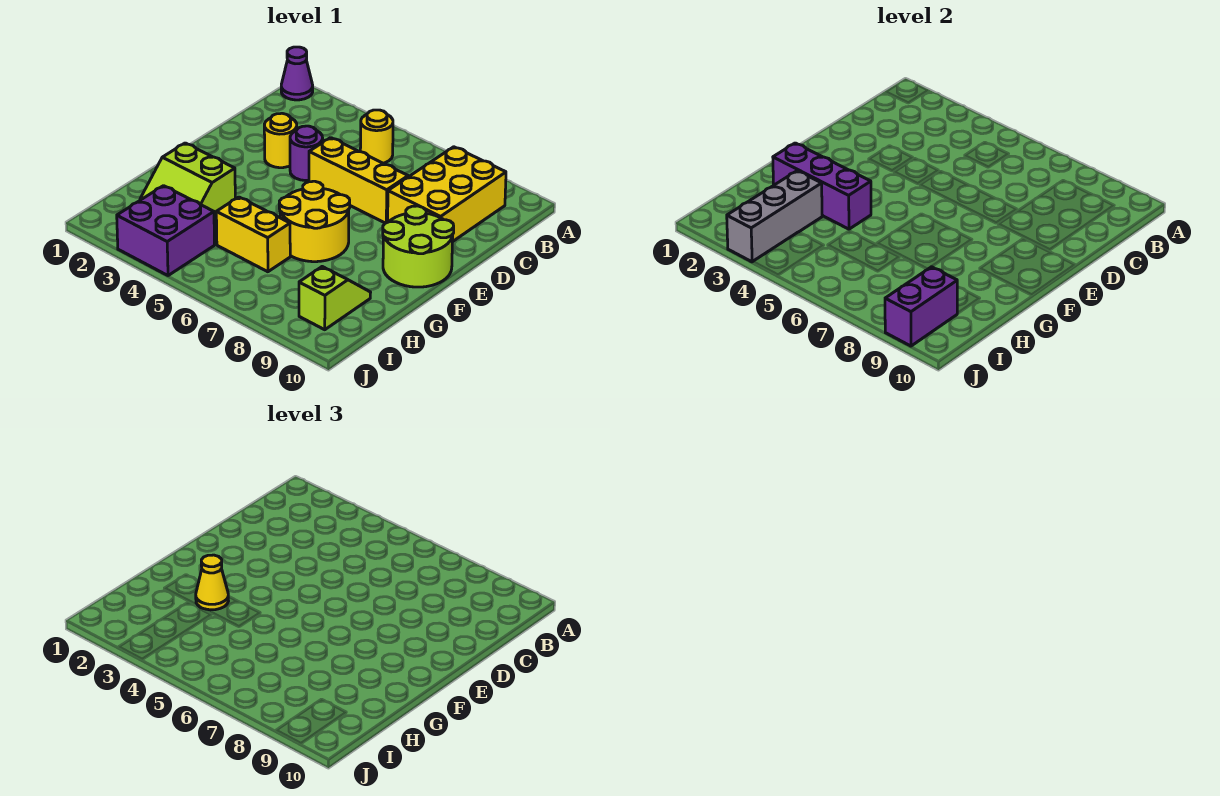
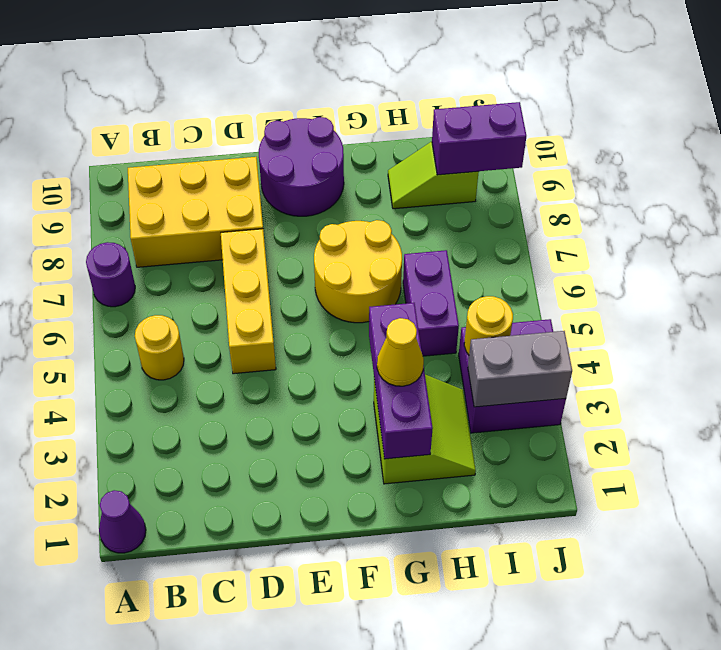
yellow round brick D3 level 1 -> yellow round brick I4 level 2
purple round brick D4 level 1 -> purple round brick A7 level 1
lime round brick E9:F10 level 1 -> purple round brick E9:F10 level 1
grey brick H3:J3 level 2 -> grey brick I3:J3 level 2
yellow brick H5:H6 level 1 -> purple brick H5:H6 level 1

